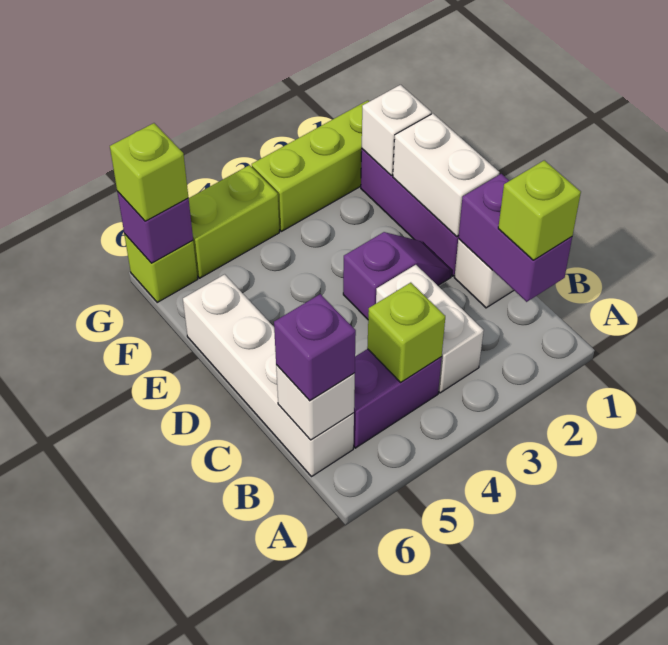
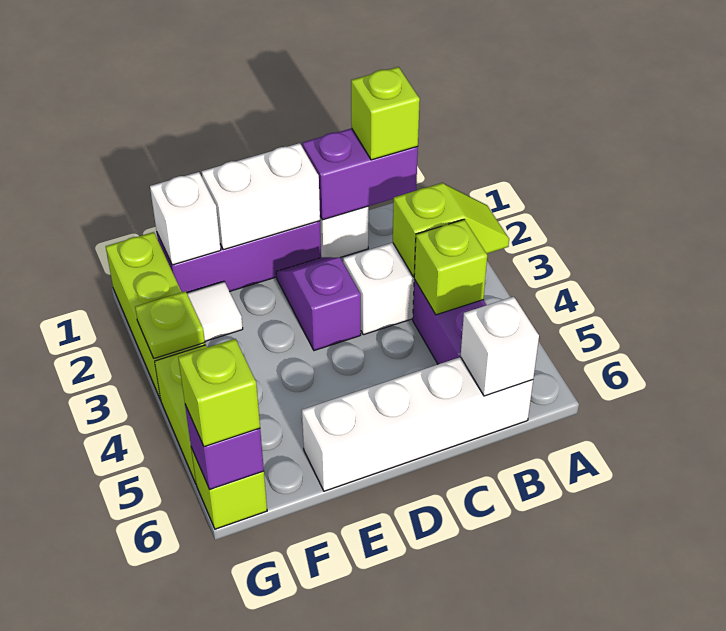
none -> lime slope A3:B3 level 2 top B
purple brick B6 level 3 -> none
none -> white tile F2 level 1
none -> lime plate G3 level 2

